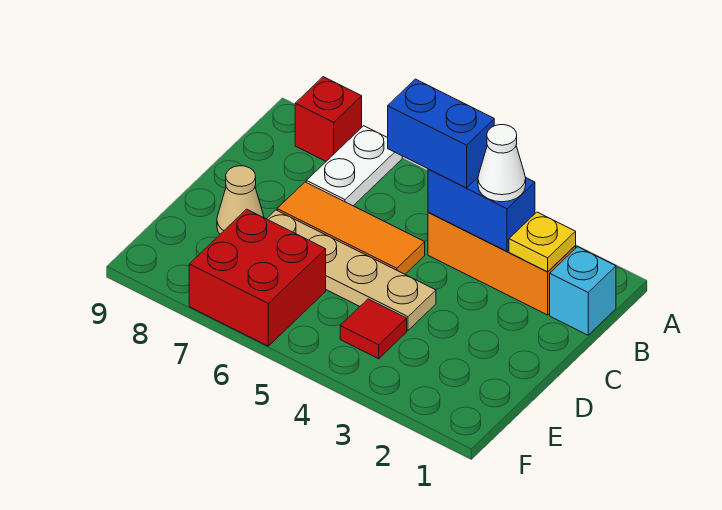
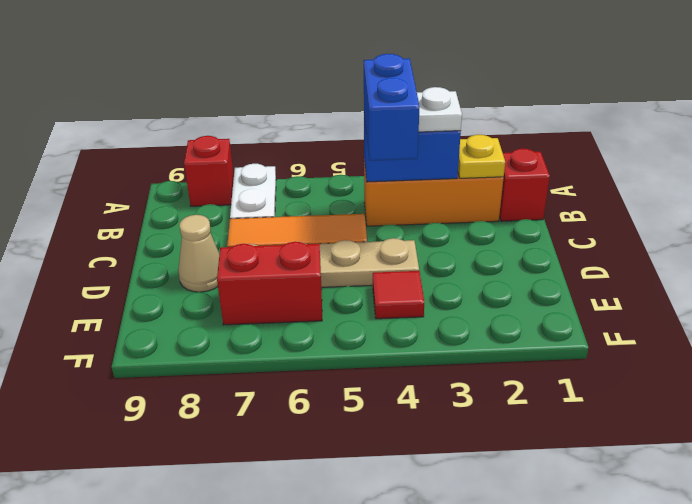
cyan brick B1 level 1 -> red brick B1 level 1
white cone B3 level 3 -> white plate B3 level 3
blue brick B4:B5 level 3 -> blue brick B4:C4 level 3
red brick E6:F7 level 1 -> red brick E6:E7 level 1

